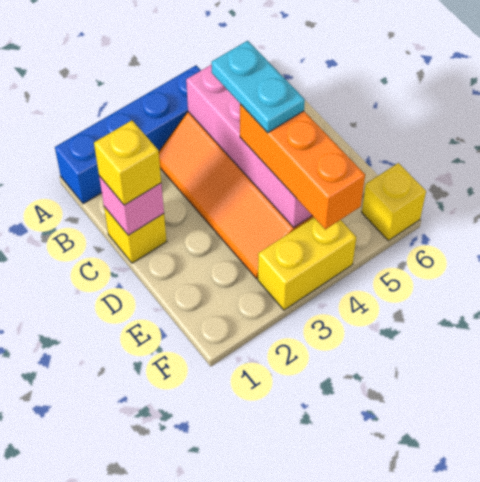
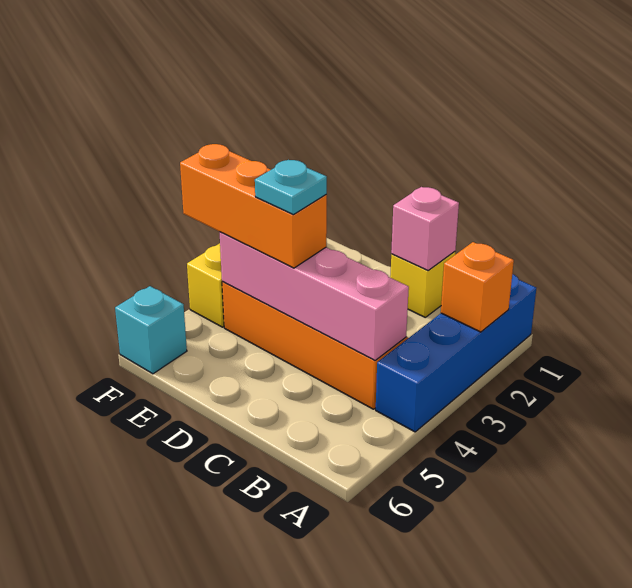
none -> orange brick A2 level 2
yellow brick C1 level 3 -> none
cyan plate C4:D4 level 4 -> cyan plate D4 level 4
yellow brick F6 level 1 -> cyan brick F6 level 1

